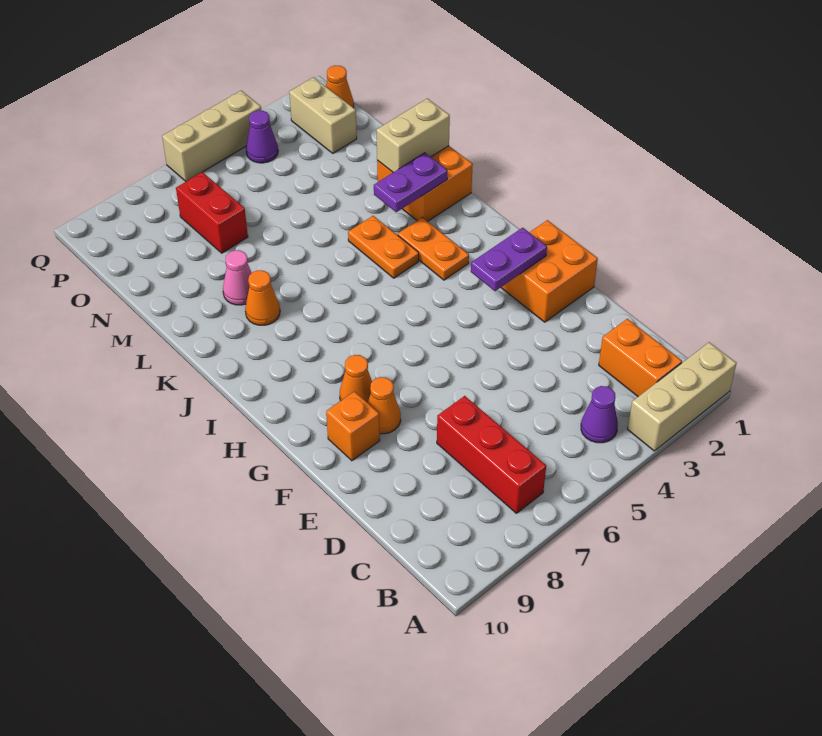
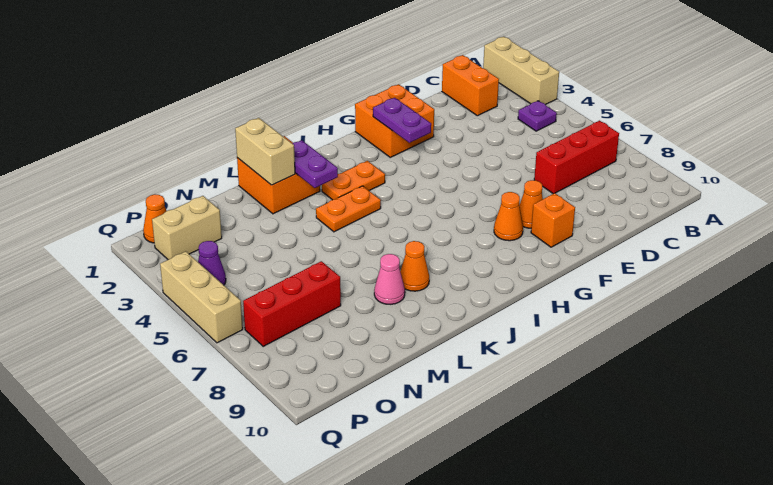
orange brick B2:C2 level 1 -> orange brick C1:C2 level 1
purple cone B4 level 1 -> purple plate B4 level 1
red brick N7:O7 level 1 -> red brick N7:P7 level 1

